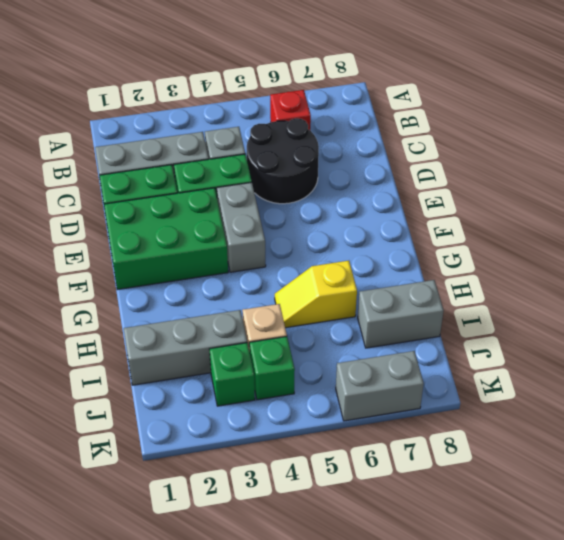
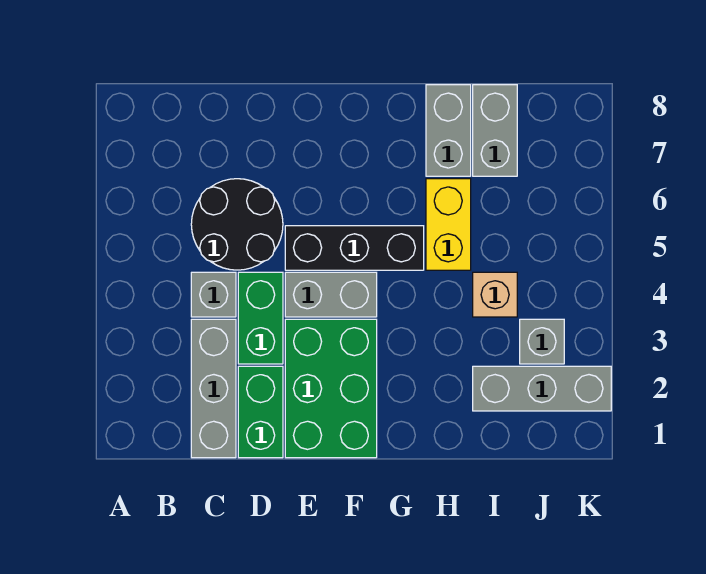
red brick B6 level 1 -> none
none -> black brick E5:G5 level 1
yellow slope H5:H6 level 1 top 6 -> yellow brick H5:H6 level 1
grey brick I1:I3 level 1 -> grey brick I2:K2 level 1
green brick J3 level 1 -> grey brick J3 level 1
green brick J4 level 1 -> none
grey brick K6:K7 level 1 -> grey brick H7:H8 level 1

